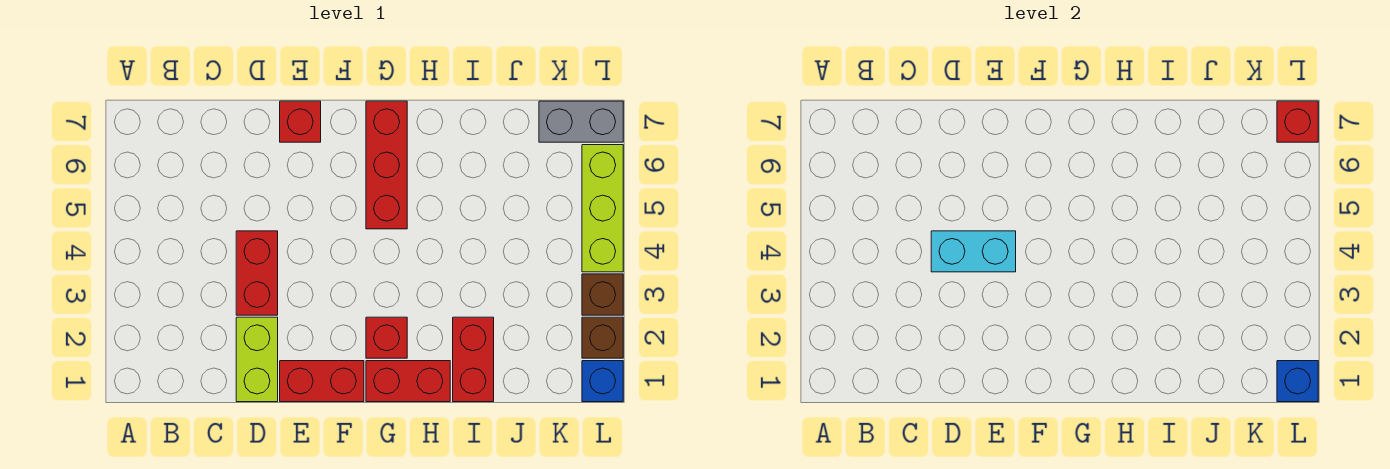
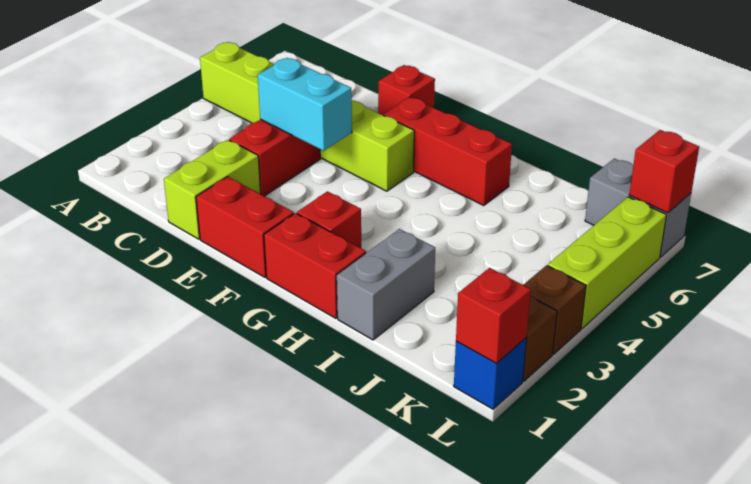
none -> lime brick A5:F5 level 1
red brick G5:G7 level 1 -> red brick F6:H6 level 1
red brick I1:I2 level 1 -> grey brick I1:I2 level 1
blue brick L1 level 2 -> red brick L1 level 2

